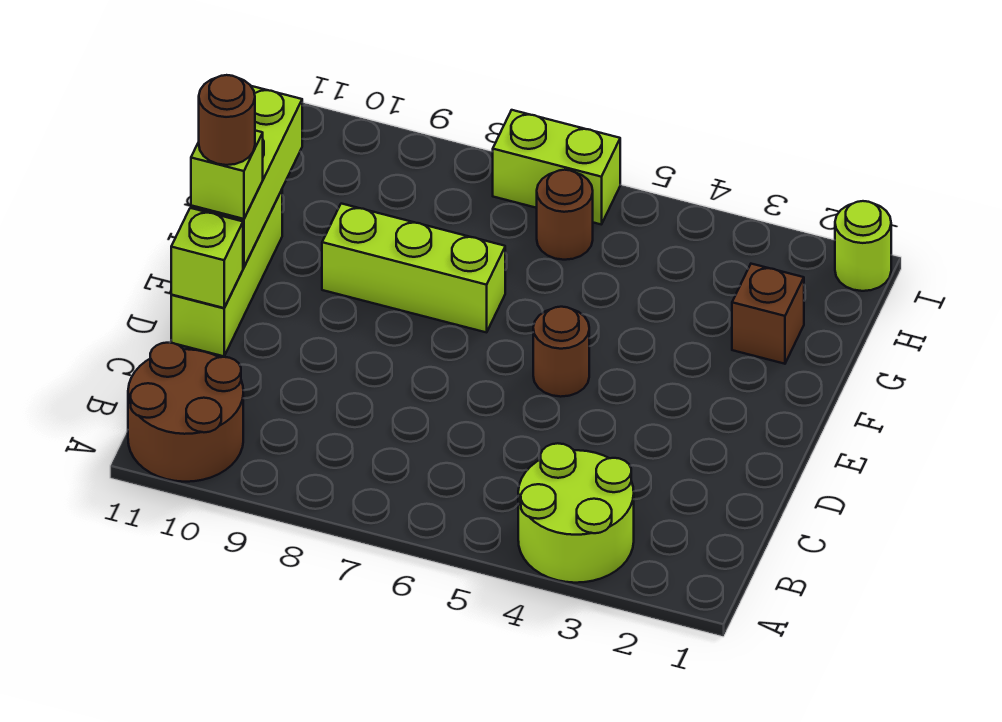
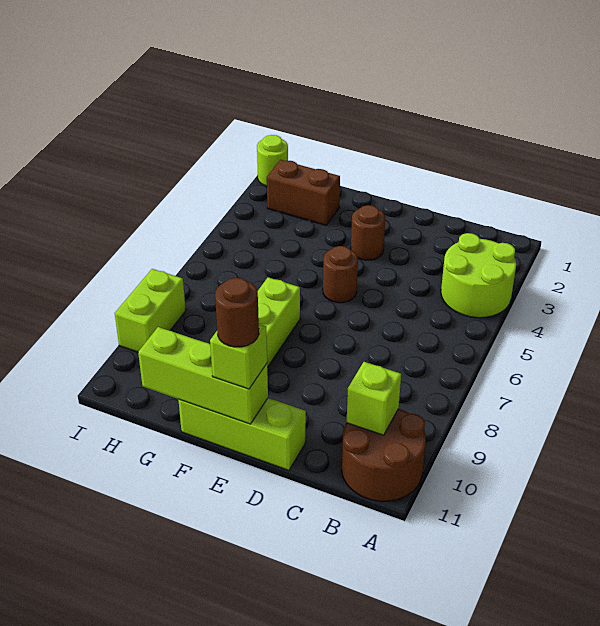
lime brick D11 level 2 -> lime brick B10 level 2
brown brick G2 level 1 -> brown brick G2:H2 level 1
brown round brick H6 level 1 -> brown round brick E3 level 1
lime brick I6:I7 level 1 -> lime brick I8:I9 level 1

